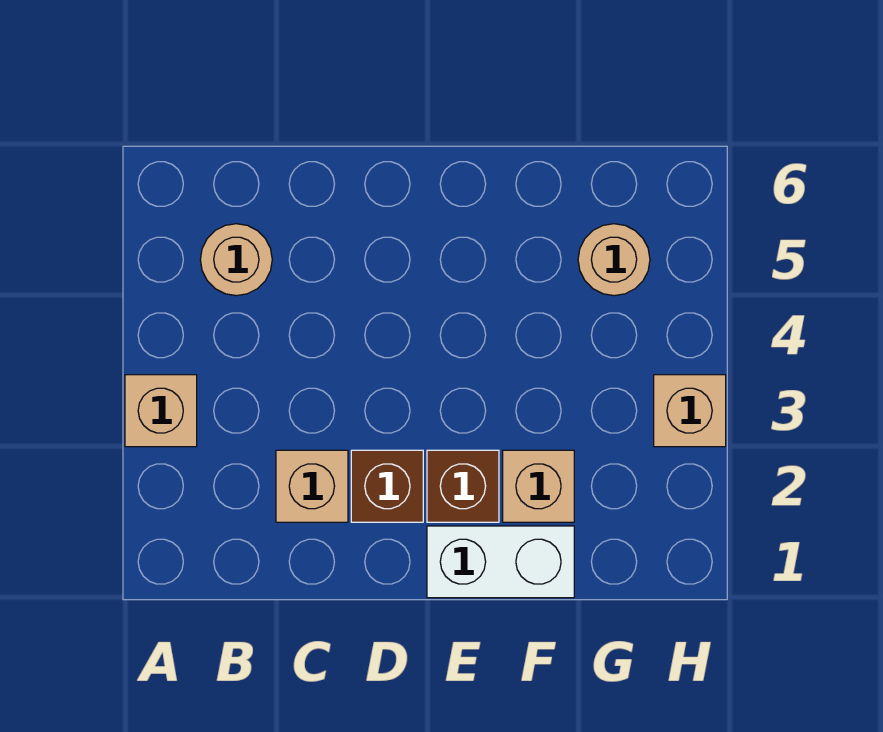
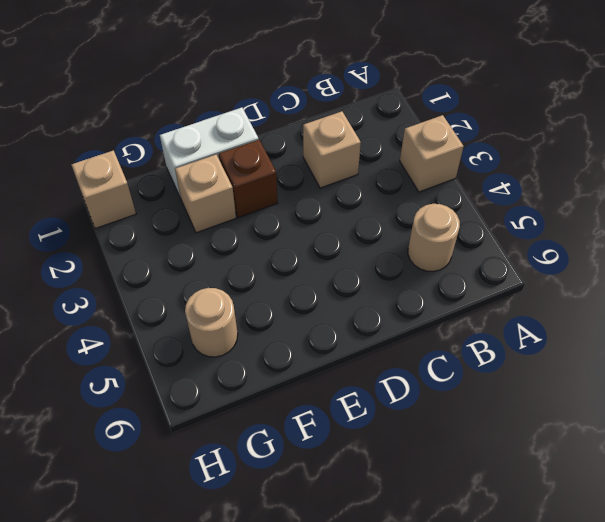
brown brick D2 level 1 -> none
tan brick H3 level 1 -> tan brick H1 level 1

